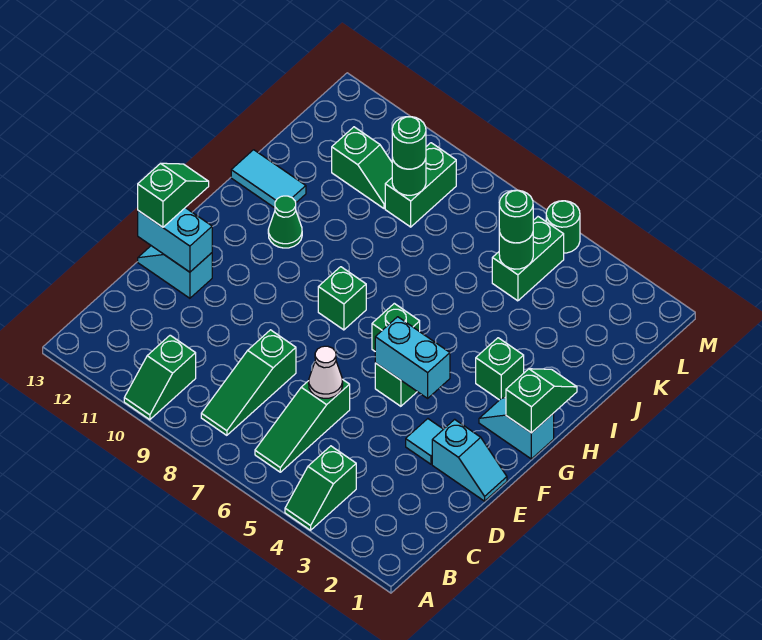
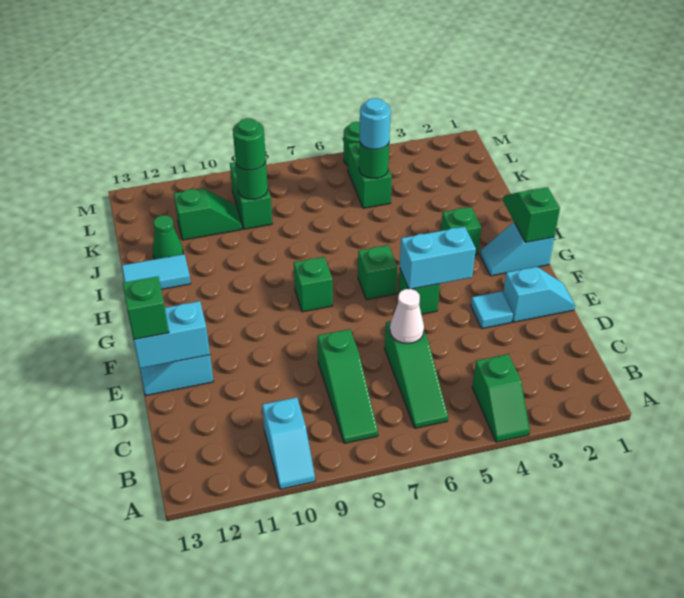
green slope A10:B10 level 1 top B -> cyan slope A10:B10 level 1 top B
green cone H11 level 1 -> green cone J12 level 1
green round brick K5 level 3 -> cyan round brick K5 level 3

